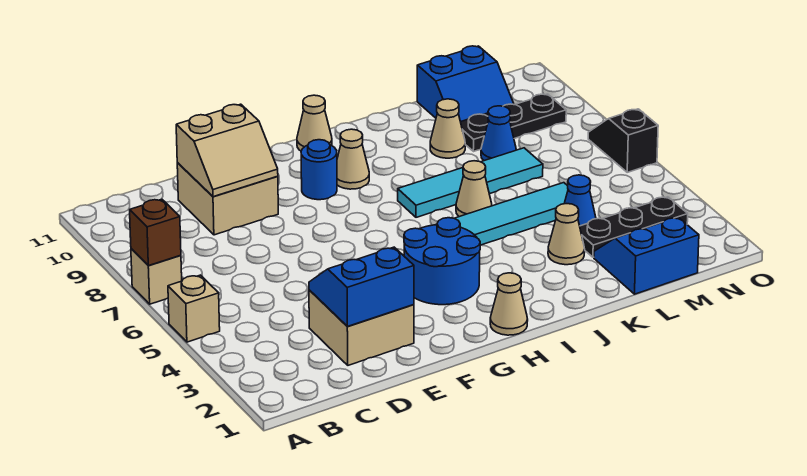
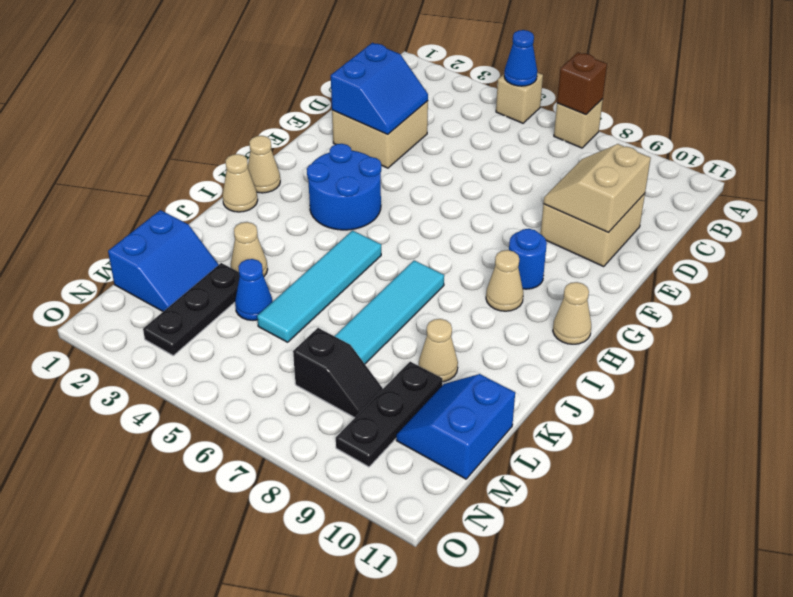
tan cone J6 level 1 -> tan cone I1 level 1
blue cone L8 level 1 -> blue cone A5 level 2
black slope O6:O7 level 1 top 6 -> black slope M7:M8 level 1 top 7

